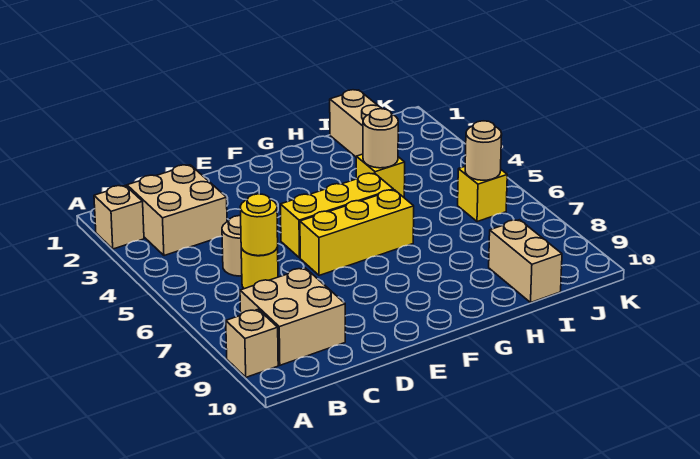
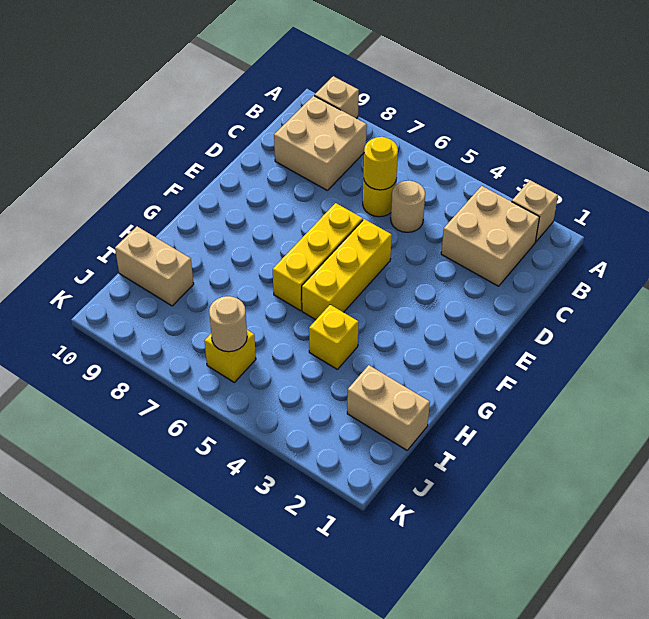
tan round brick H4 level 2 -> none

